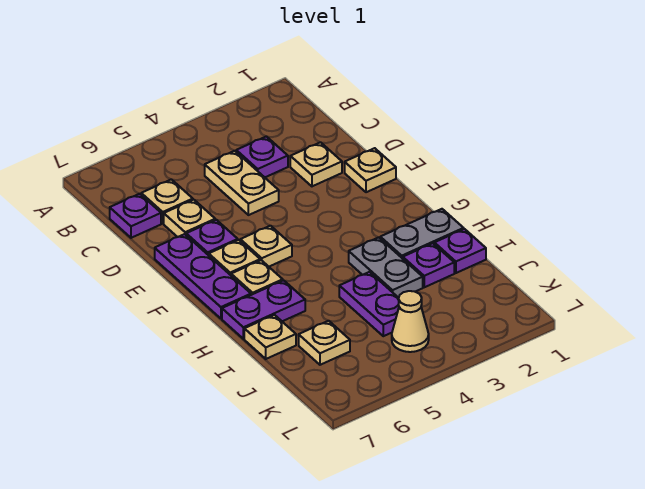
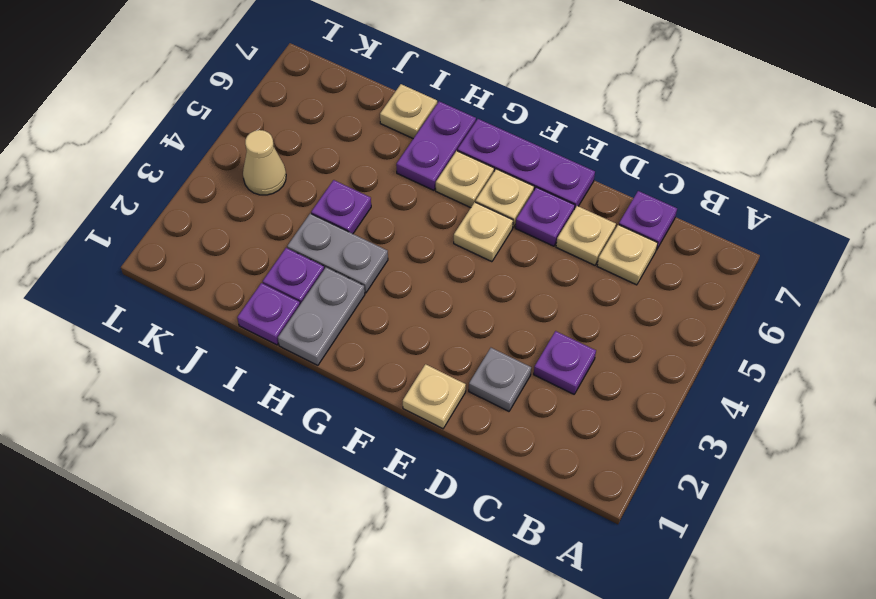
tan plate C4:D4 level 1 -> none
tan plate D2 level 1 -> grey plate D2 level 1
purple plate I4:J4 level 1 -> purple plate I4 level 1
tan plate J6 level 1 -> none

